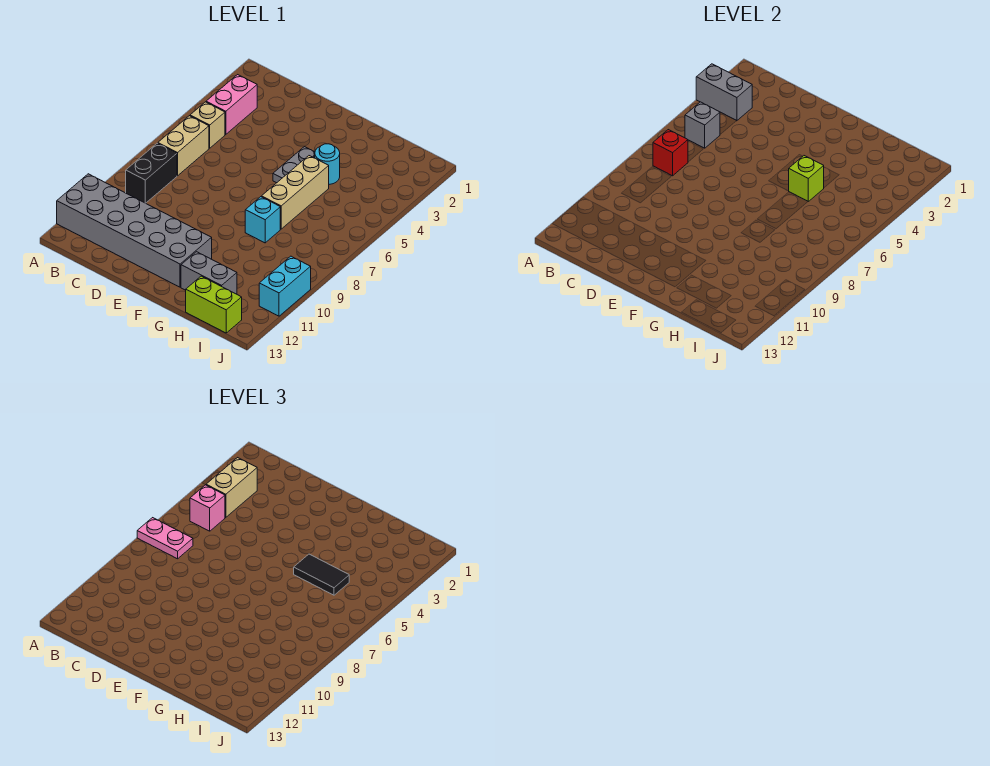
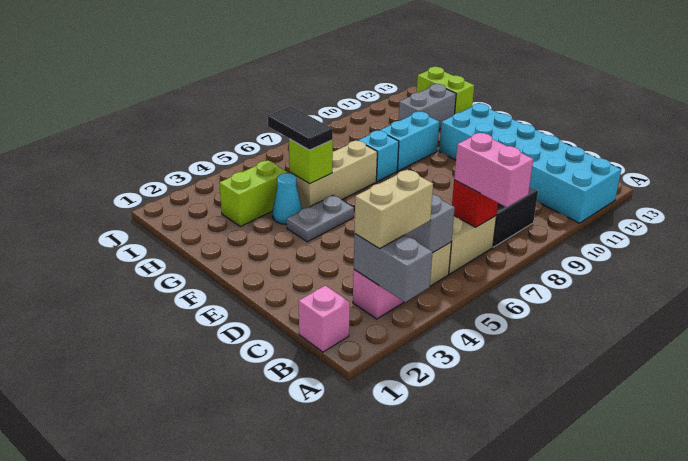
pink plate A7:B7 level 3 -> pink brick A7:B7 level 3
grey brick A11:F12 level 1 -> cyan brick A11:F12 level 1
pink brick B5 level 3 -> pink brick B1 level 1
cyan round brick G4 level 1 -> cyan cone G4 level 1
grey brick G12:H12 level 1 -> grey brick H11:H12 level 1
none -> lime brick H3:H4 level 1
cyan brick J10:J11 level 1 -> cyan brick G9:G10 level 1

